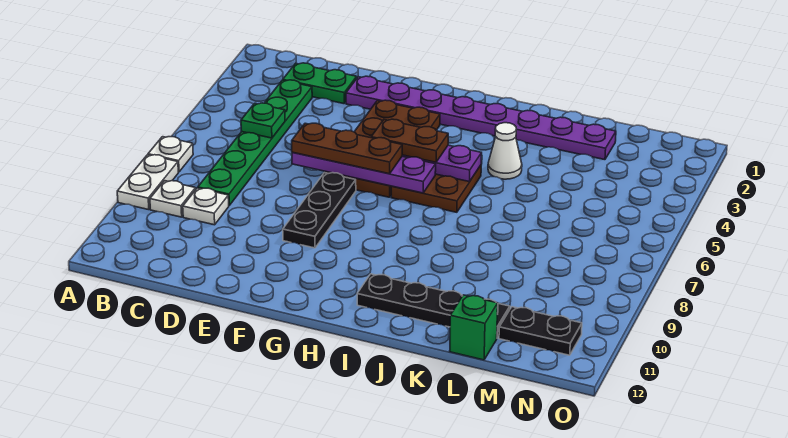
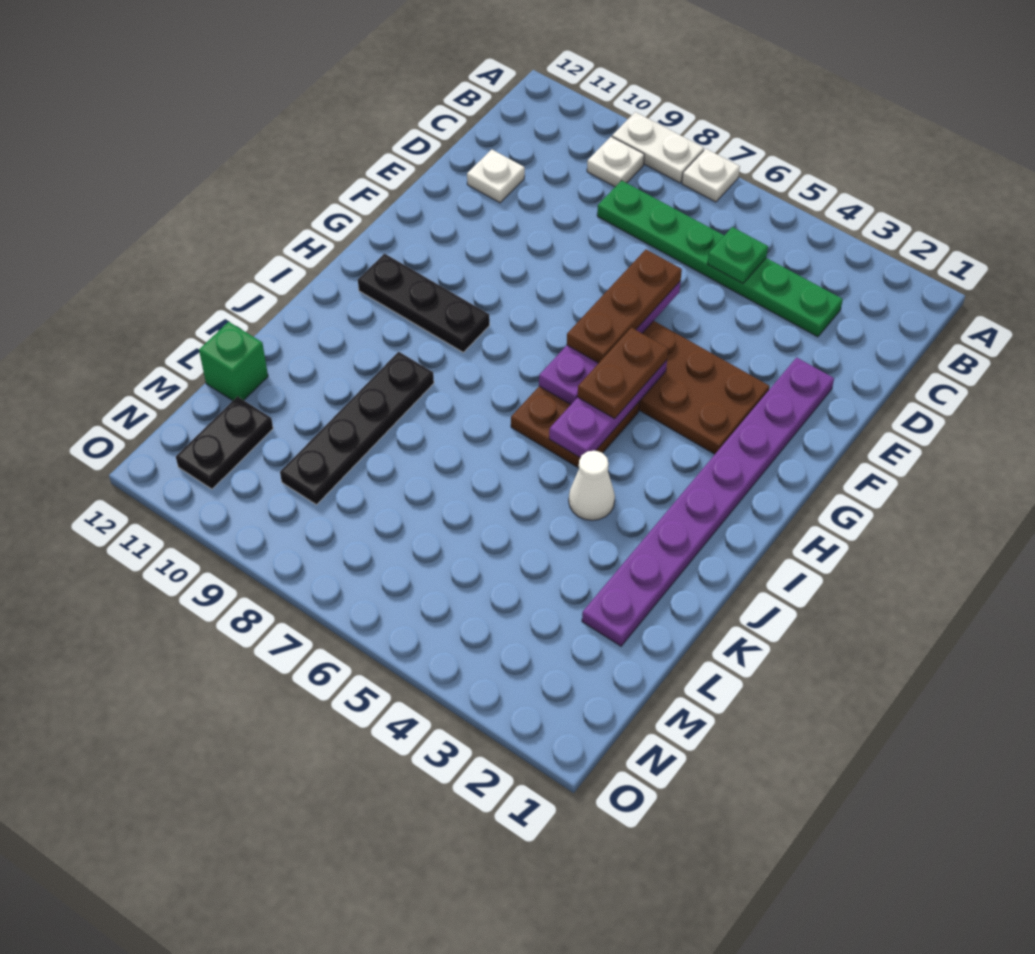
green plate C2:D2 level 1 -> none
white plate C9 level 1 -> white plate D11 level 1
black plate F7:F9 level 1 -> black plate H9:H11 level 1
black plate I11:L11 level 1 -> black plate J9:M9 level 1

